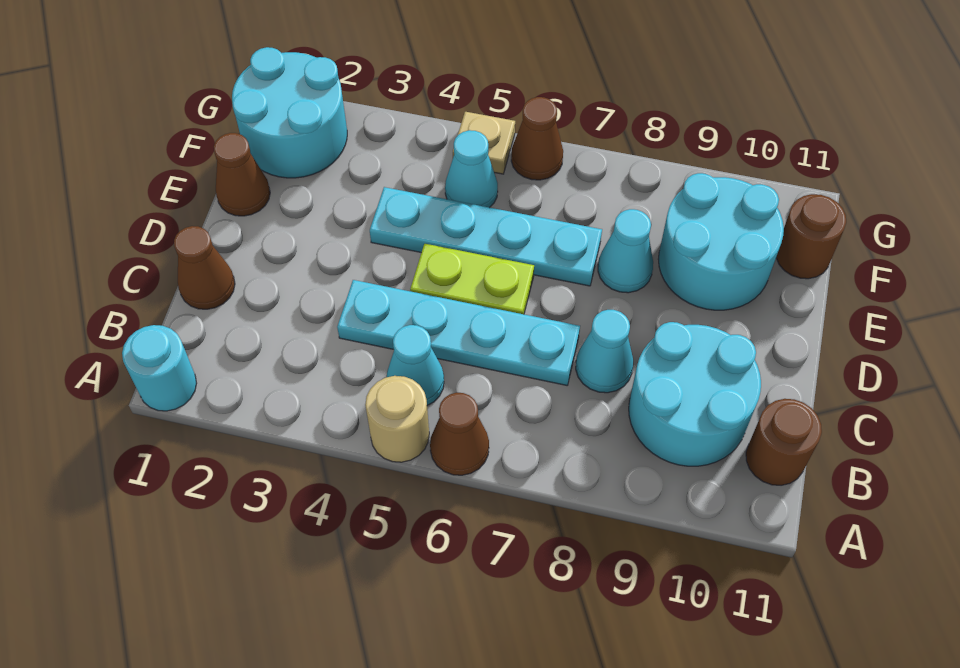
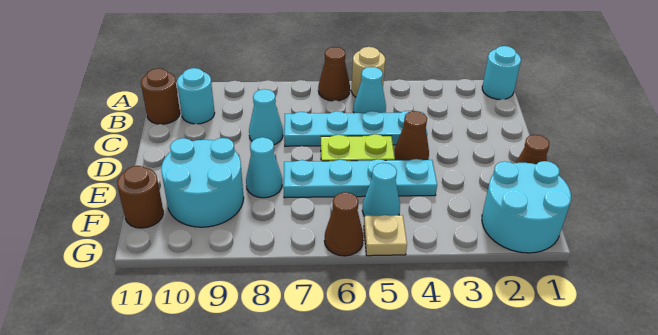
cyan round brick B9:C10 level 1 -> cyan round brick B10 level 1
brown cone C1 level 1 -> brown cone D4 level 1

